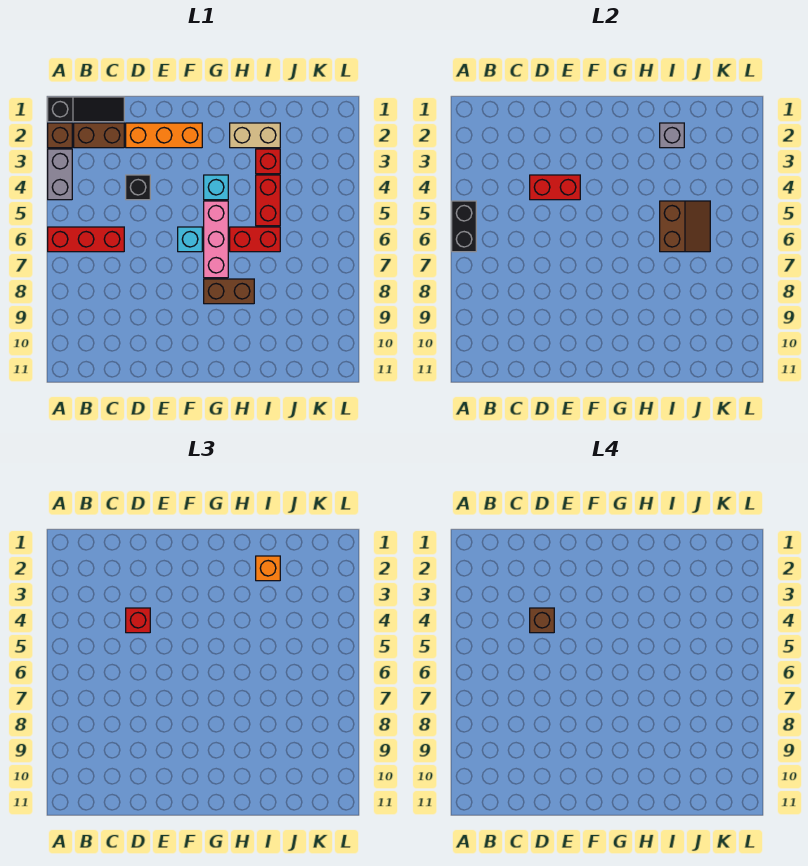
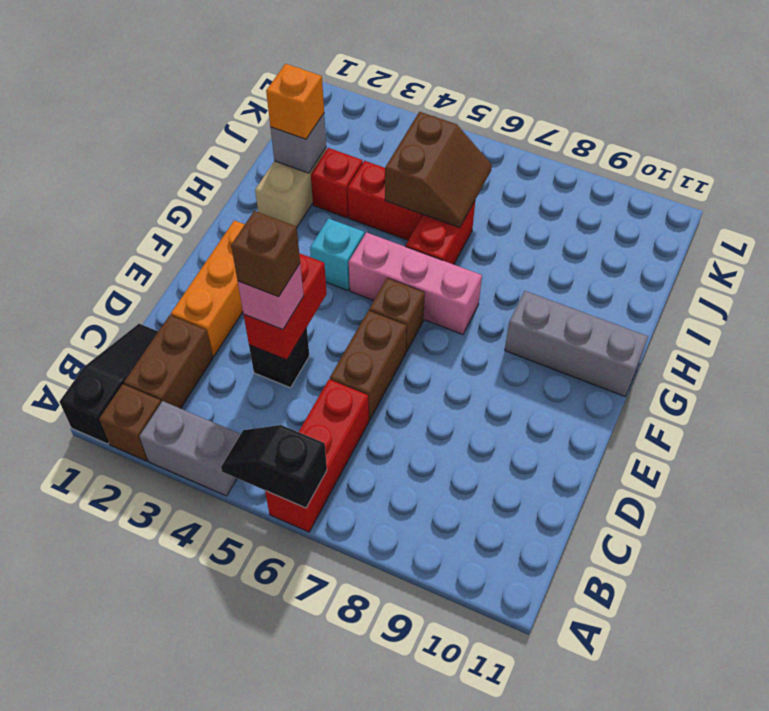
black brick A5:A6 level 2 -> black slope A5:A6 level 2 top 6
red brick D4 level 3 -> pink brick D4 level 3
cyan brick F6 level 1 -> brown brick F6 level 1
brown brick G8:H8 level 1 -> brown brick D6:E6 level 1
none -> grey brick G9:G11 level 1
brown slope I5:J6 level 2 top I -> brown slope I5:J6 level 2 top 5

